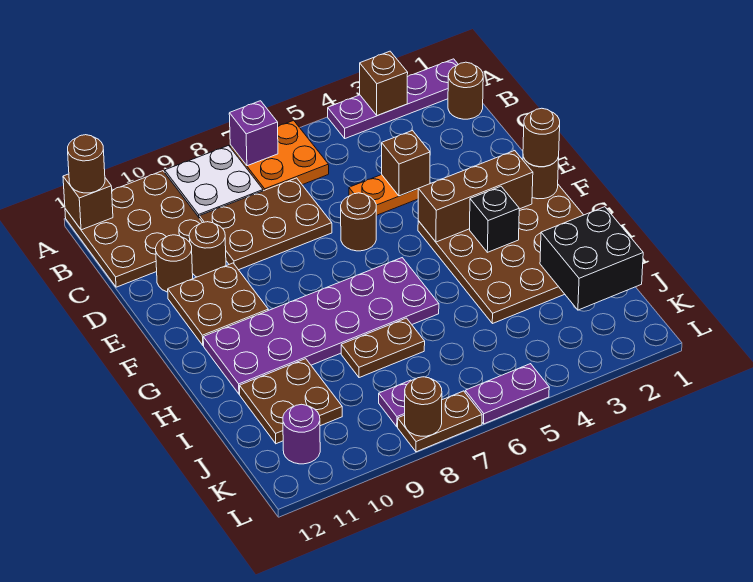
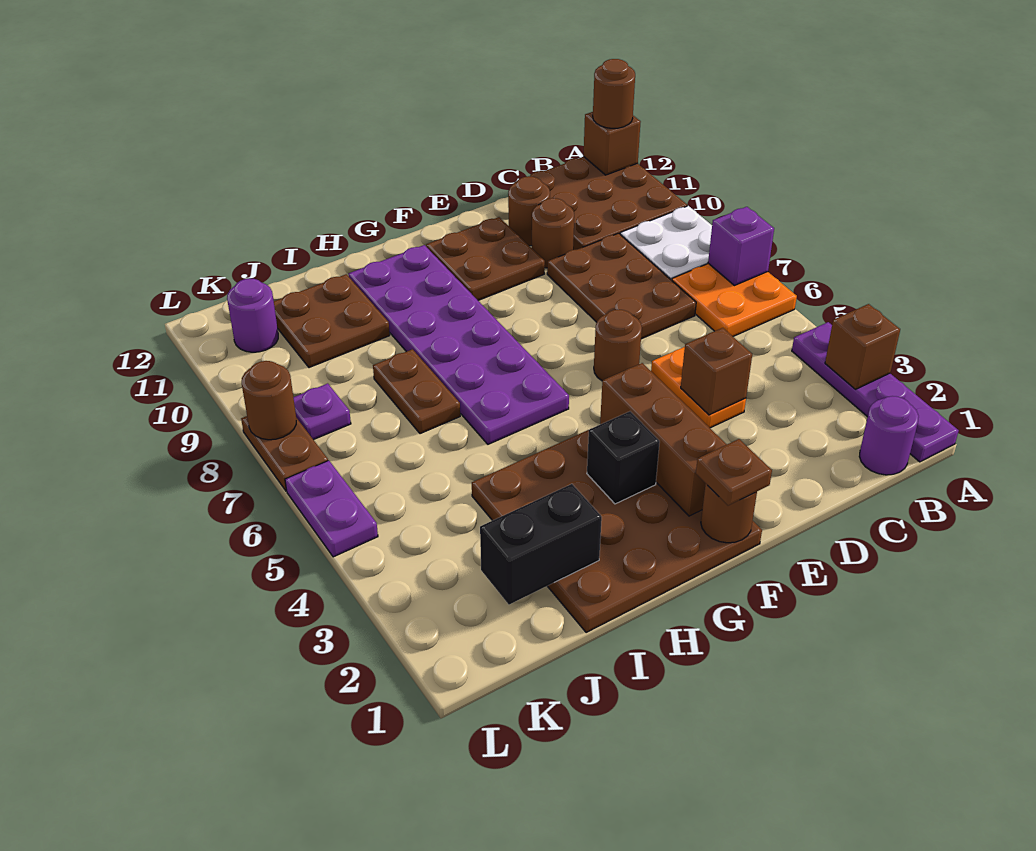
brown round brick B1 level 1 -> purple round brick B1 level 1
brown round brick F1 level 3 -> brown plate F1 level 3
black brick I1:J2 level 2 -> black brick I2:J2 level 2

